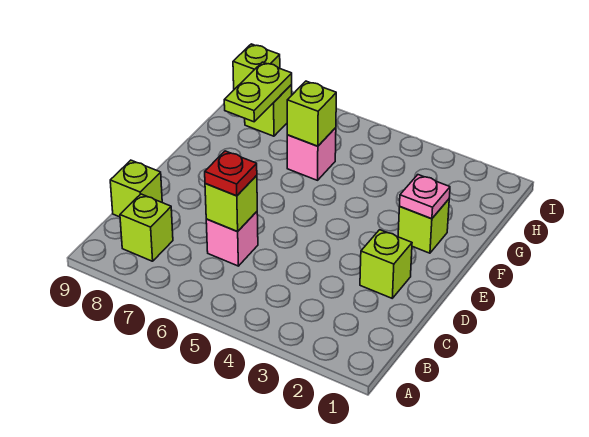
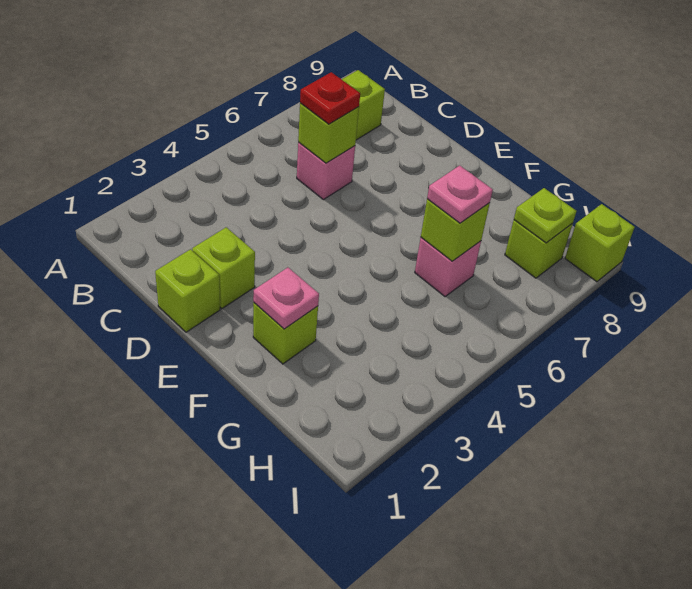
lime brick C9 level 1 -> lime brick D1 level 1
none -> pink plate G6 level 3
lime plate G8:H8 level 2 -> lime plate H8 level 2

